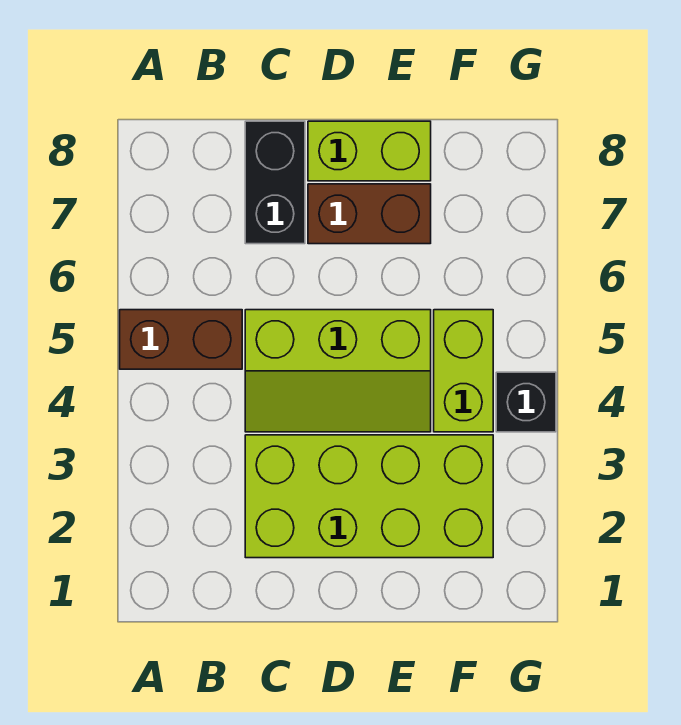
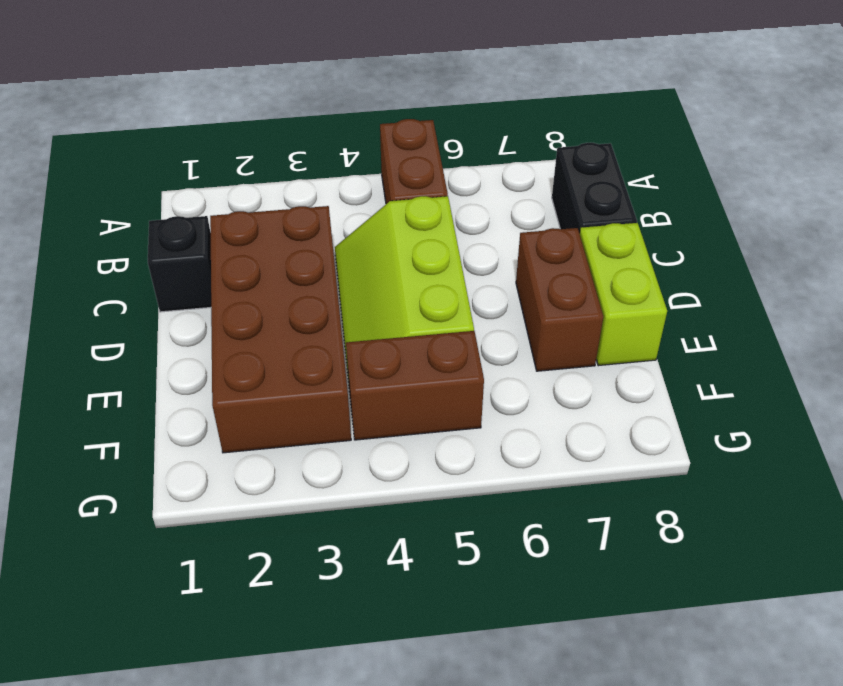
lime brick C2:F3 level 1 -> brown brick C2:F3 level 1
black brick C7:C8 level 1 -> black brick B8:C8 level 1
lime brick F4:F5 level 1 -> brown brick F4:F5 level 1
black brick G4 level 1 -> black brick C1 level 1

